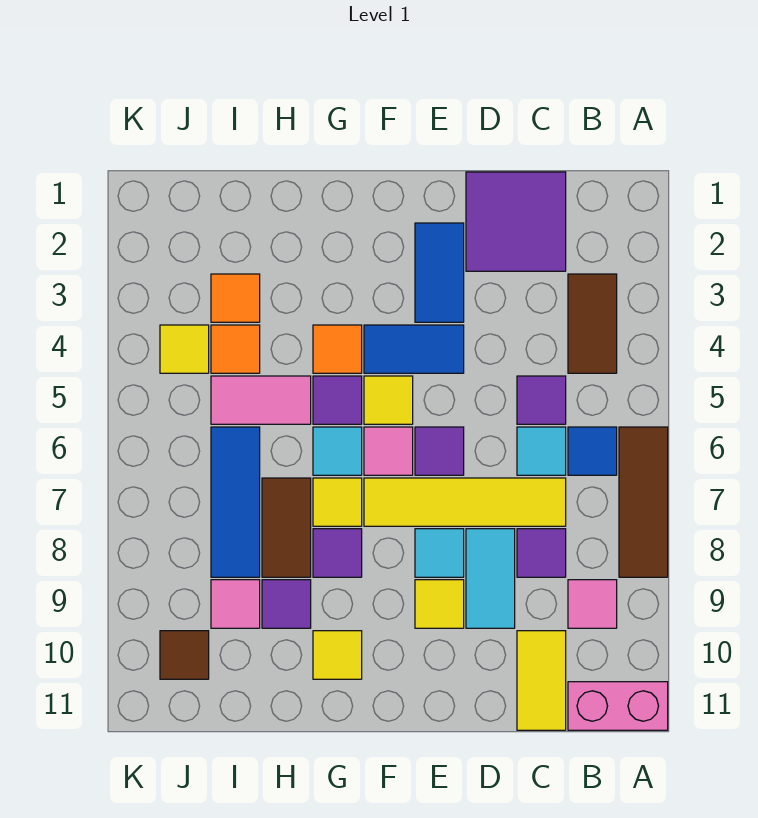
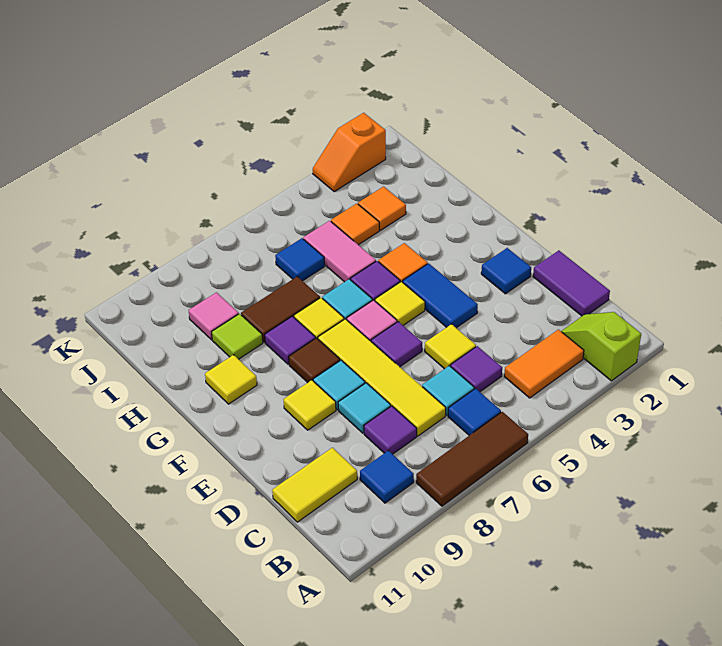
none -> lime slope A2:B2 level 1 top A
pink brick A11:B11 level 1 -> none
brown tile B3:B4 level 1 -> orange tile B3:B4 level 1
pink tile B9 level 1 -> blue tile B9 level 1
purple tile C1:D2 level 1 -> purple tile C1:D1 level 1
cyan tile D8:D9 level 1 -> cyan tile D8 level 1
blue tile E2:E3 level 1 -> blue tile E2 level 1
purple tile H9 level 1 -> lime tile H9 level 1
blue tile I6:I8 level 1 -> blue tile I6 level 1
yellow tile J4 level 1 -> yellow tile D5 level 1
brown tile J10 level 1 -> brown tile F8 level 1
none -> orange slope K2:K3 level 1 top 2

